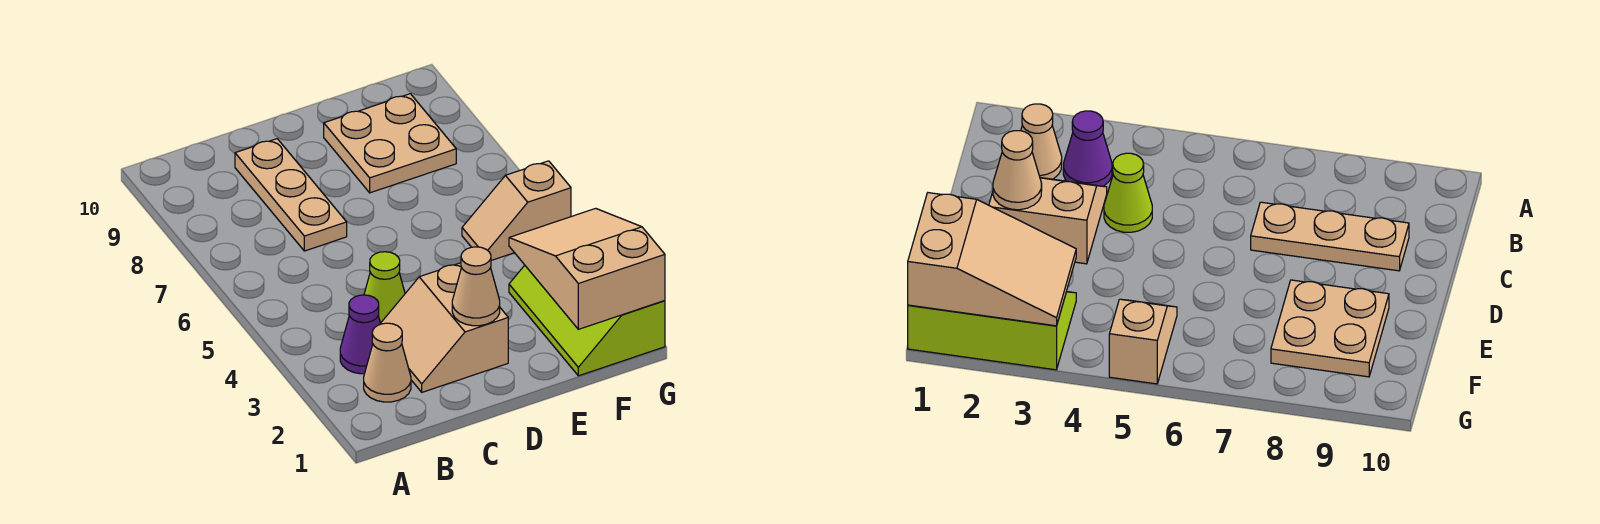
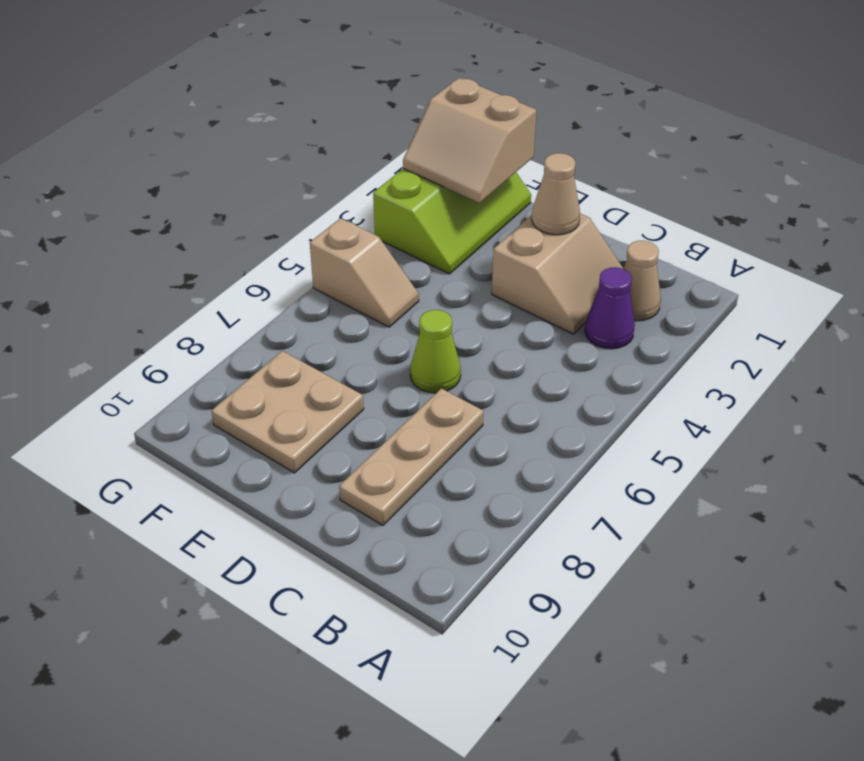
lime cone C4 level 1 -> lime cone D6 level 1
tan slope F1:G3 level 2 top 1 -> tan slope F1:G2 level 2 top 1

